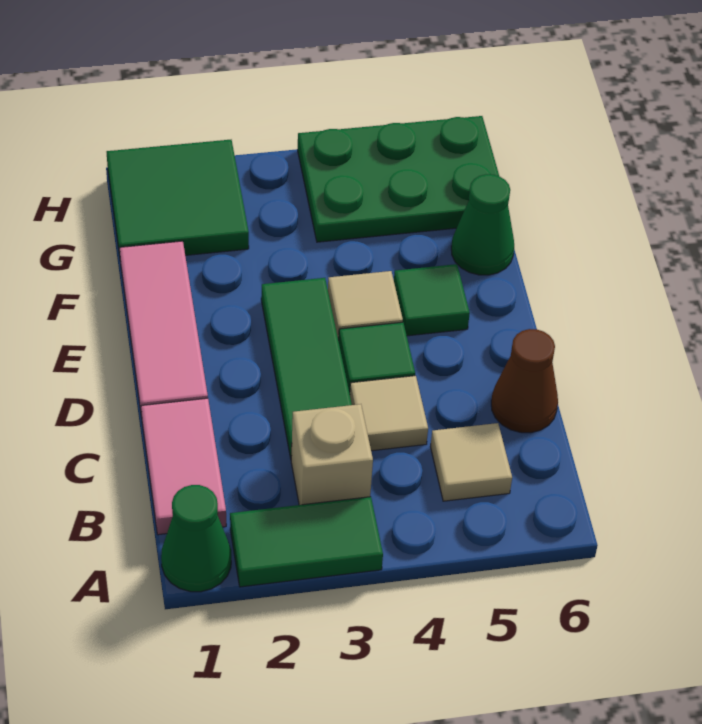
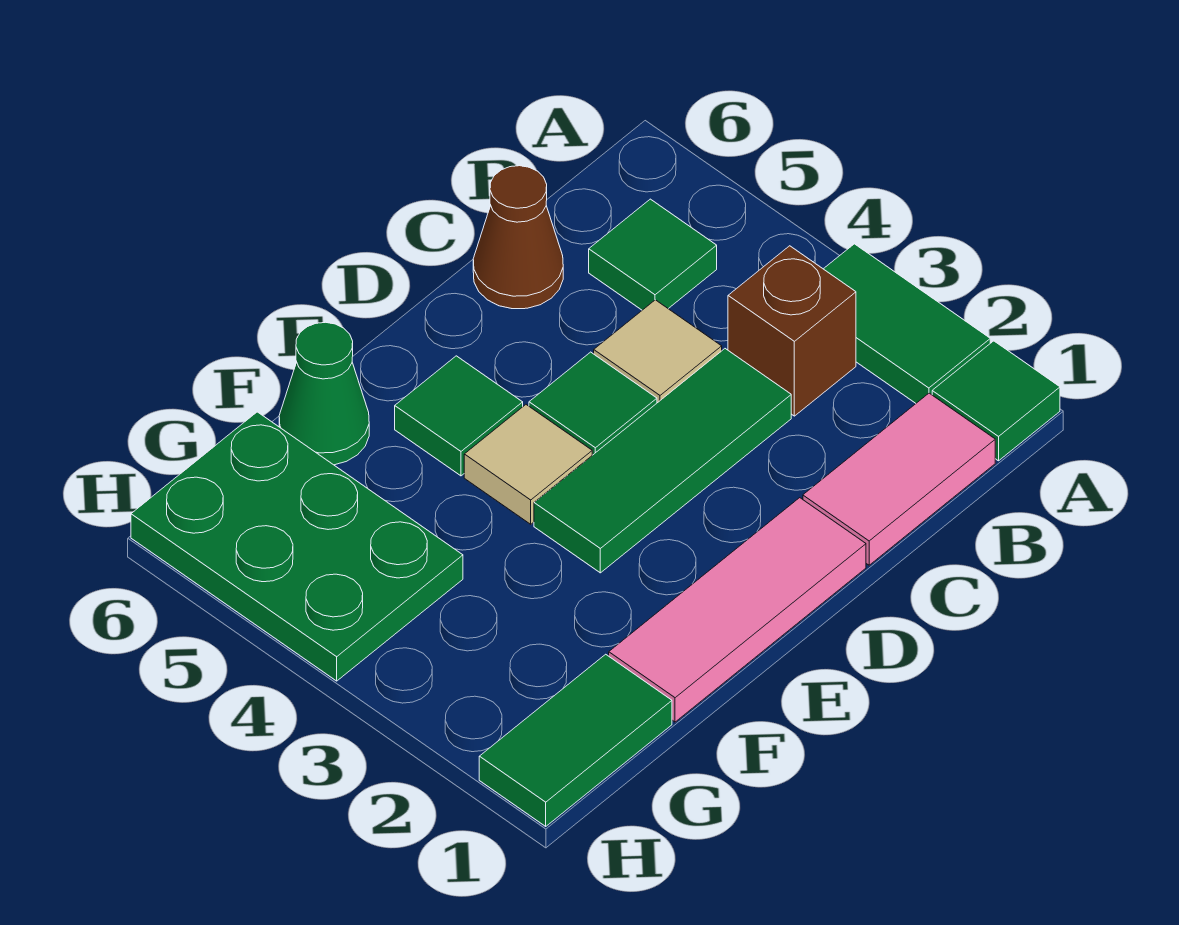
green cone A1 level 1 -> green tile A1 level 1
tan brick B3 level 1 -> brown brick B3 level 1
tan tile B5 level 1 -> green tile B5 level 1
green tile G1:H2 level 1 -> green tile G1:H1 level 1

